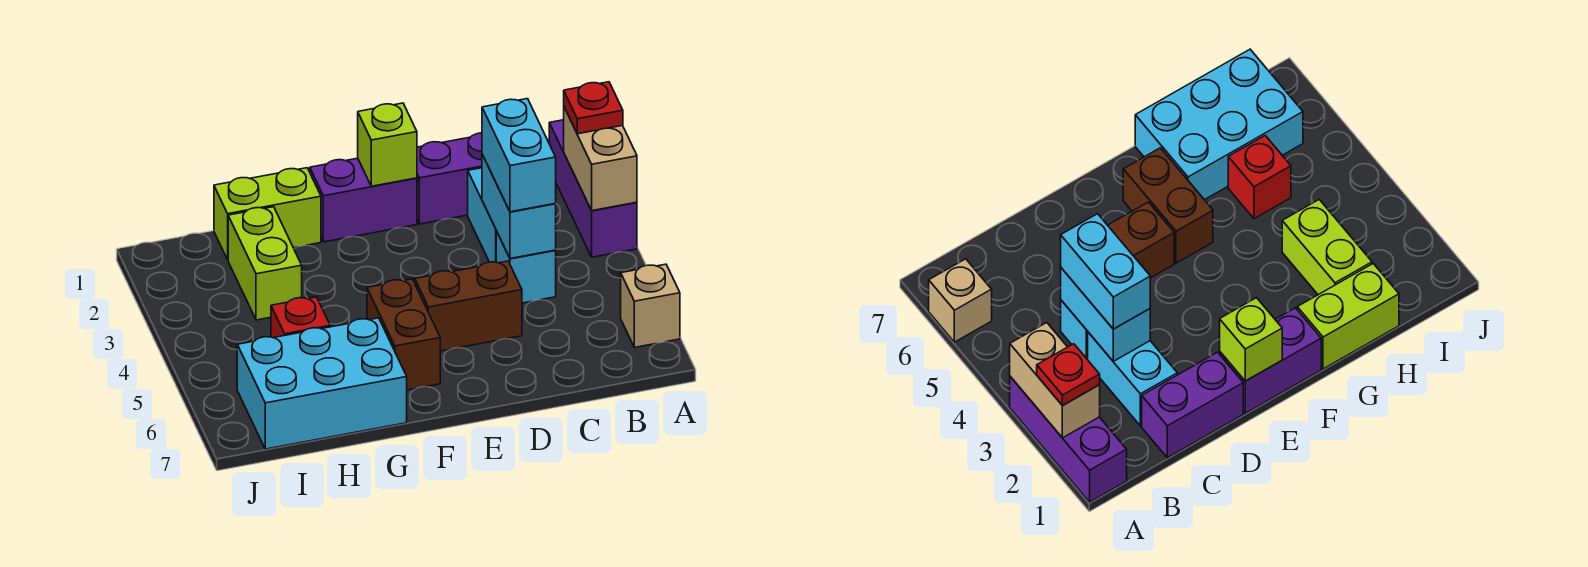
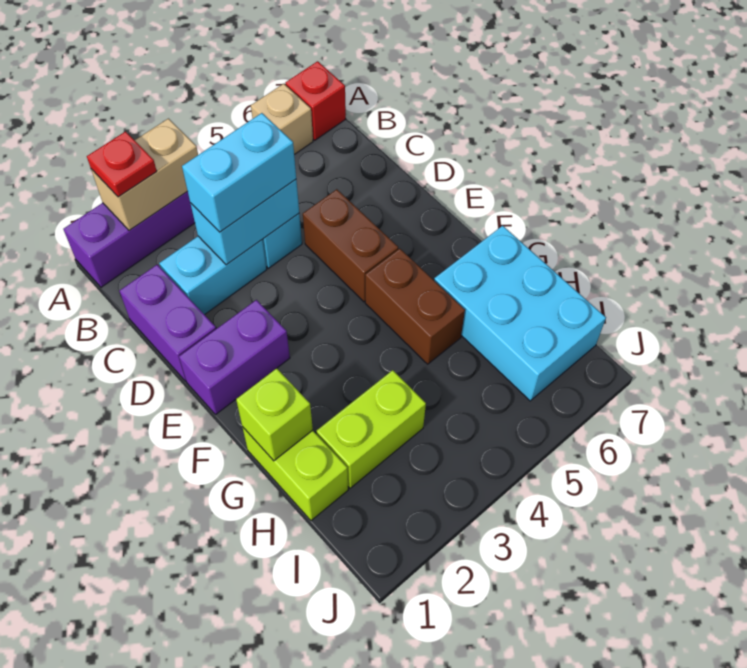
purple brick E1:F1 level 1 -> purple brick E1:E2 level 1
lime brick E1 level 2 -> lime brick G1 level 2
brown brick F5:F6 level 1 -> brown brick F5:G5 level 1
red brick H5 level 1 -> red brick A7 level 1

